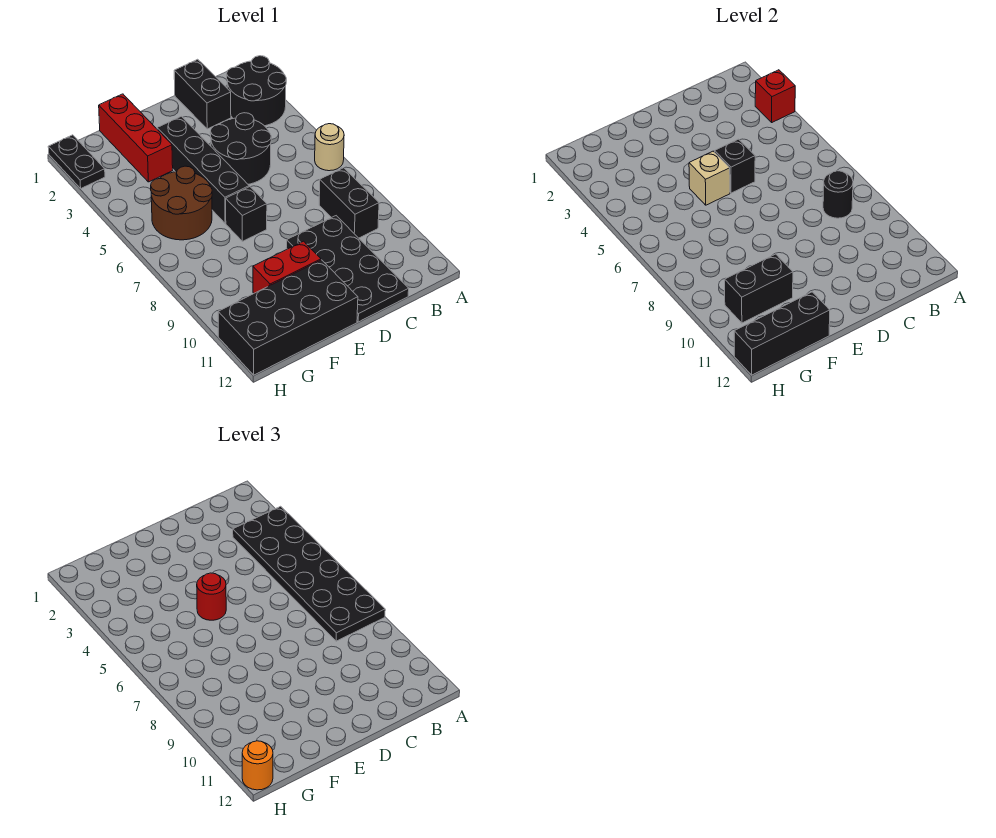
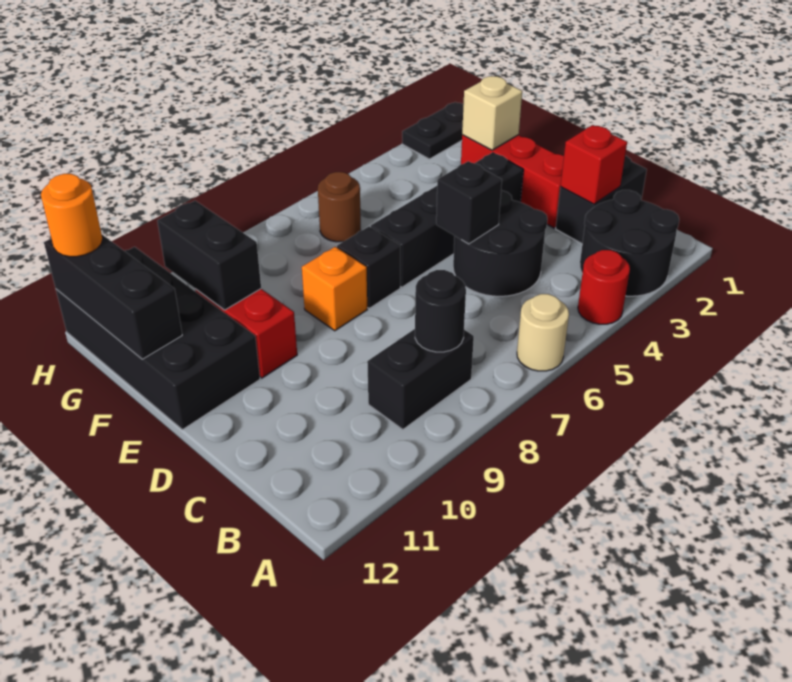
red brick A3 level 2 -> red brick C2 level 2
black plate A3:B8 level 3 -> none
black plate C9:D12 level 1 -> none
tan brick E5 level 2 -> tan brick F2 level 2
red round brick E5 level 3 -> red round brick A4 level 1
none -> orange brick E8 level 1
red brick F1:F3 level 1 -> red brick D2:F2 level 1
brown round brick F5:G6 level 1 -> brown round brick G6 level 1

